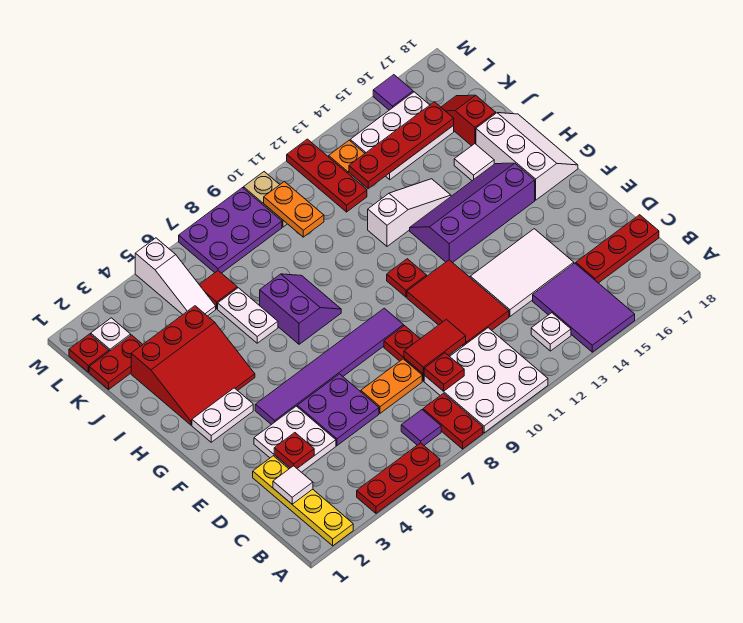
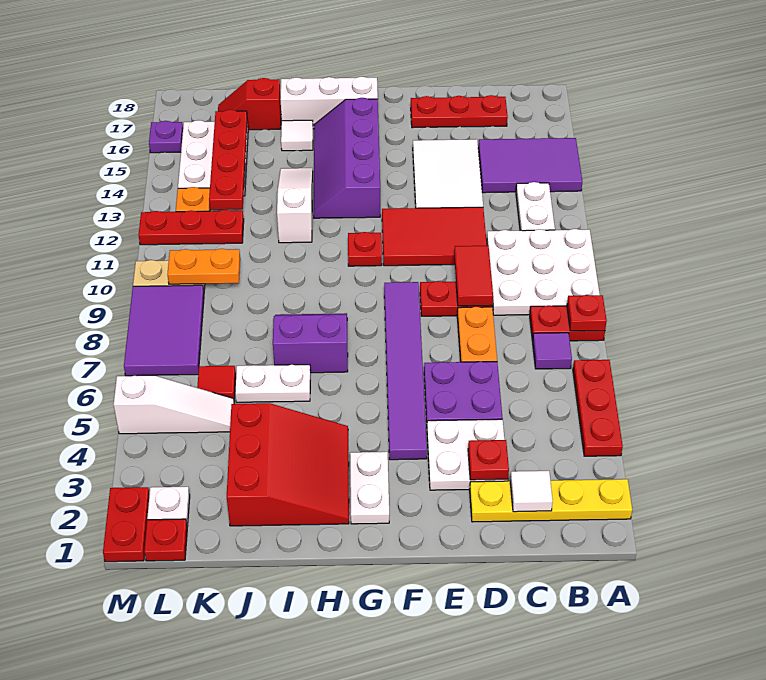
white plate B13 level 1 -> white plate B12:B13 level 1
red plate C9 level 2 -> red plate A8 level 2
red plate C16:C18 level 1 -> red plate C17:E17 level 1
red plate K1:K2 level 1 -> red plate M1:M2 level 1
purple plate L7:M9 level 1 -> purple tile L7:M9 level 1
purple tile M16 level 1 -> purple plate M16 level 1

